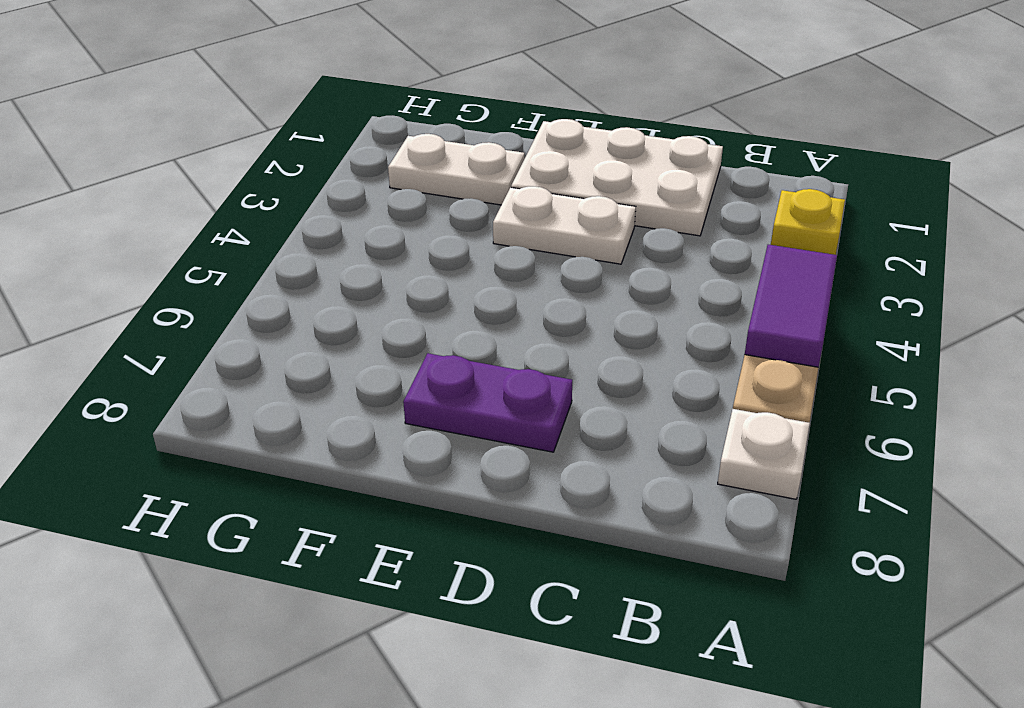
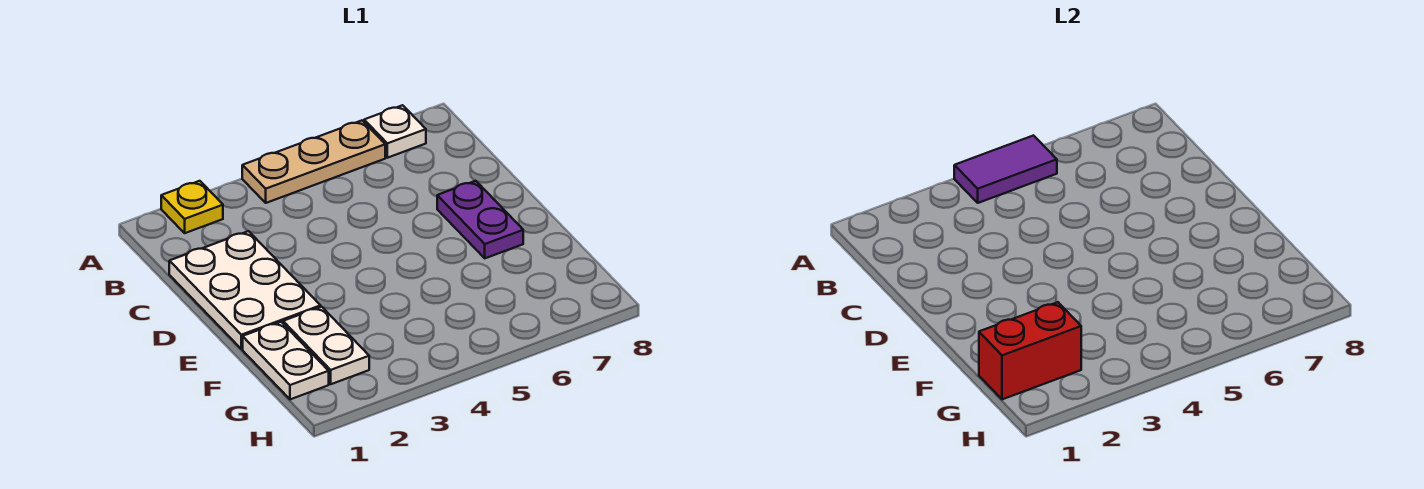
white plate D3:E3 level 1 -> white plate F1:G1 level 1
none -> red brick G1:G2 level 2

